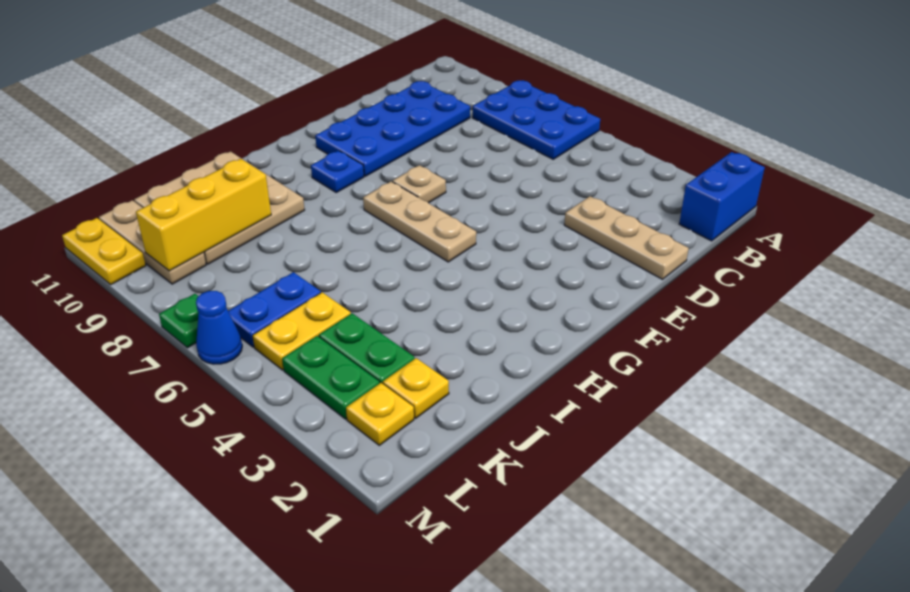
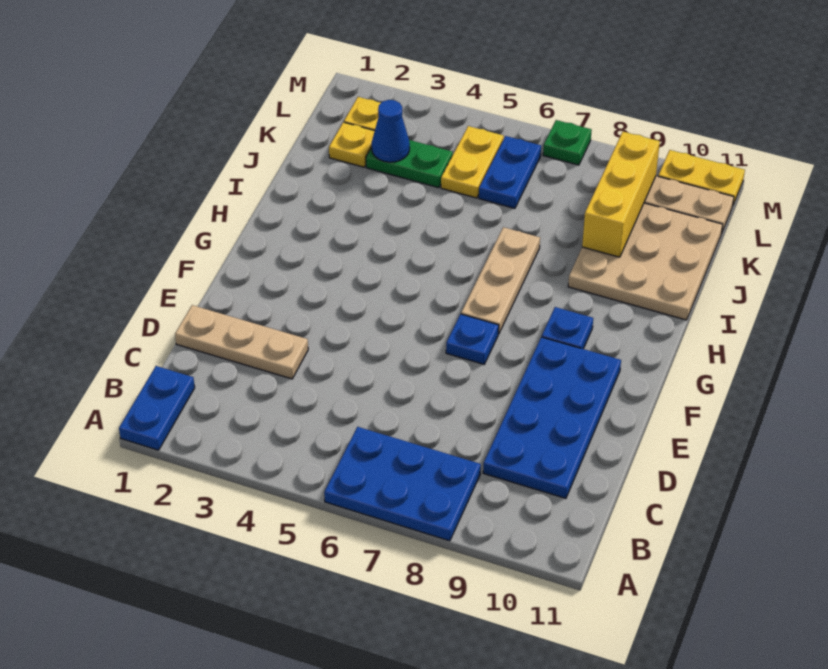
blue brick A1:B1 level 1 -> blue plate A1:B1 level 1
tan plate F7 level 1 -> blue plate F7 level 1
tan plate G5:G7 level 1 -> tan plate G7:I7 level 1
green plate L3:L4 level 1 -> none
blue cone M6 level 1 -> blue cone K3 level 2

